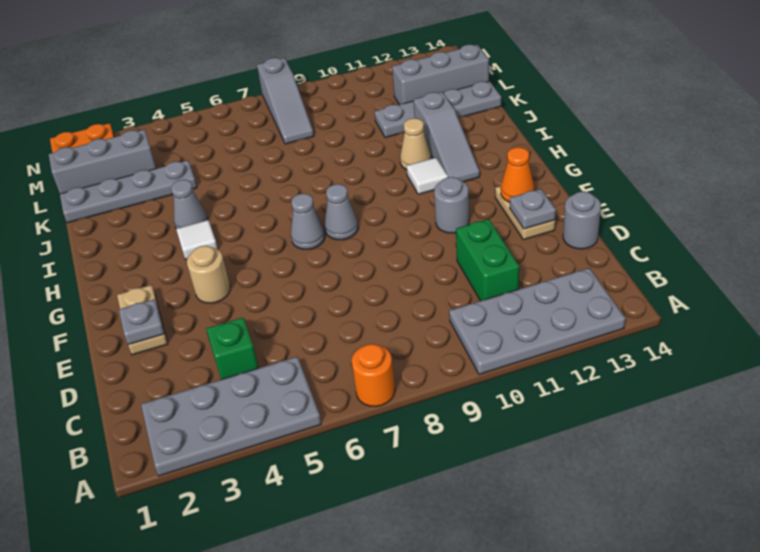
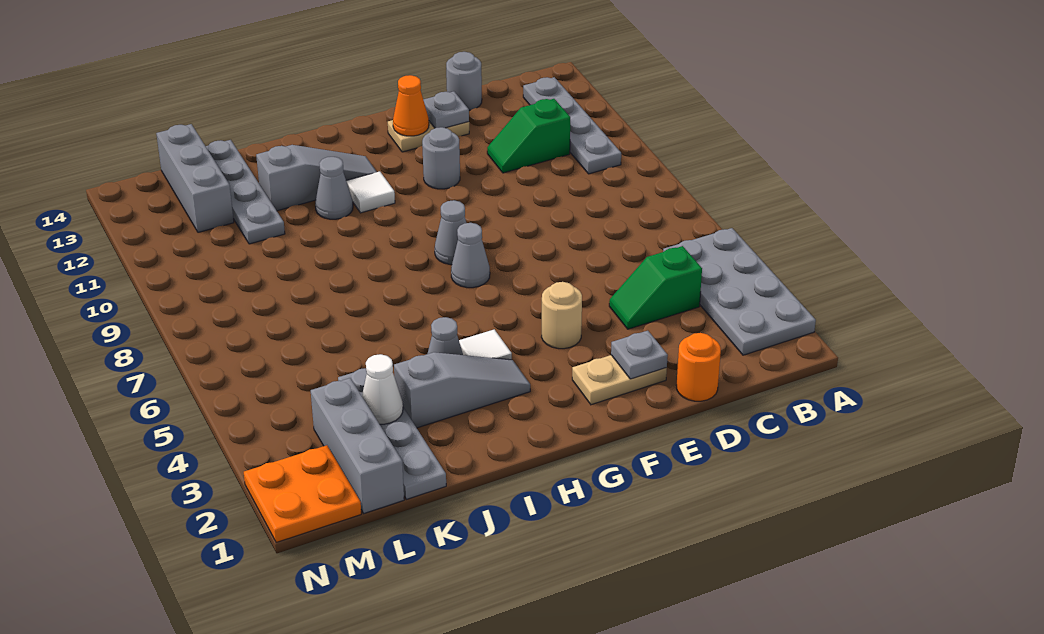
orange round brick A7 level 1 -> orange round brick D1 level 1
grey plate A10:B13 level 1 -> grey plate B10:B13 level 1
green brick C11:D11 level 1 -> green slope C11:D11 level 1 top C
tan cone I11 level 1 -> grey cone I11 level 1
none -> white cone K3 level 2
grey slope L8:N8 level 1 top N -> grey slope H3:J3 level 1 top J

